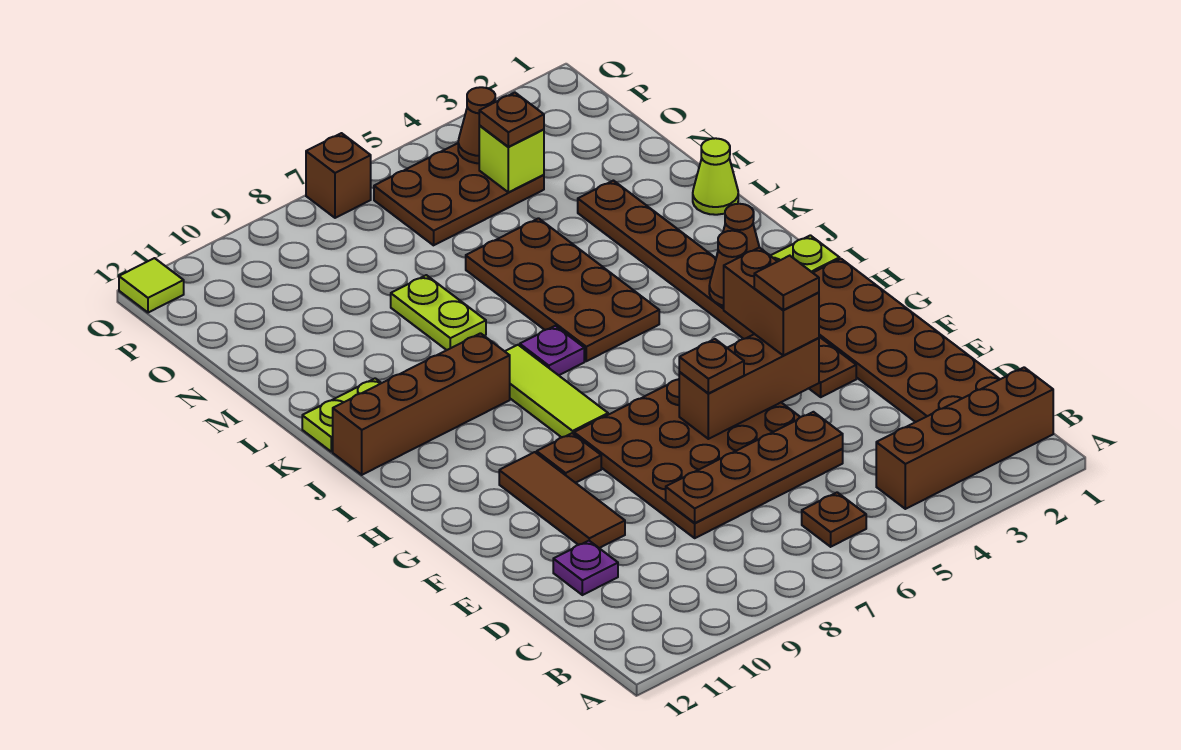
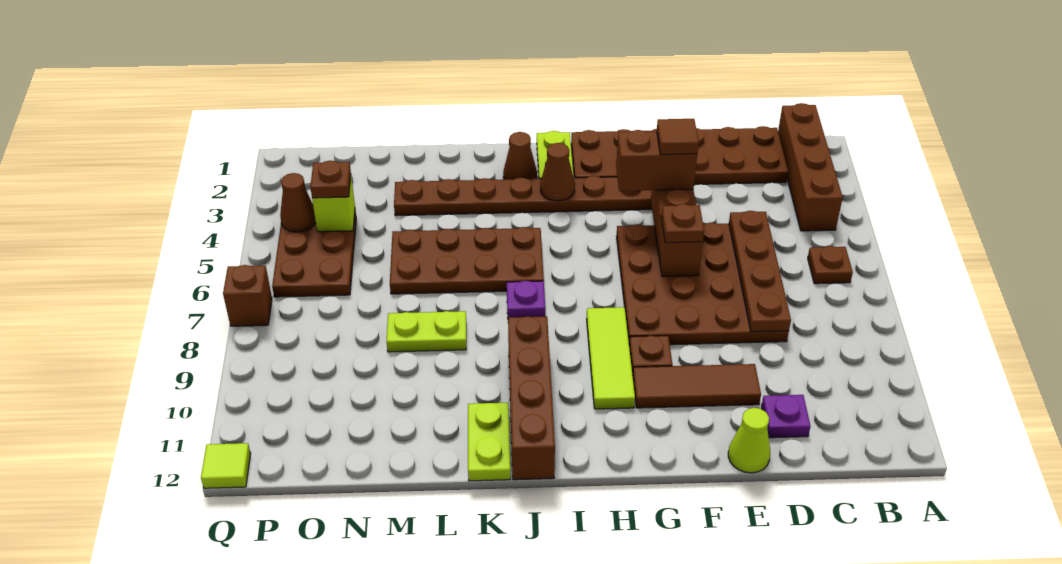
lime tile H8:J8 level 1 -> lime tile H8:H10 level 1
lime cone L1 level 1 -> lime cone E12 level 1

